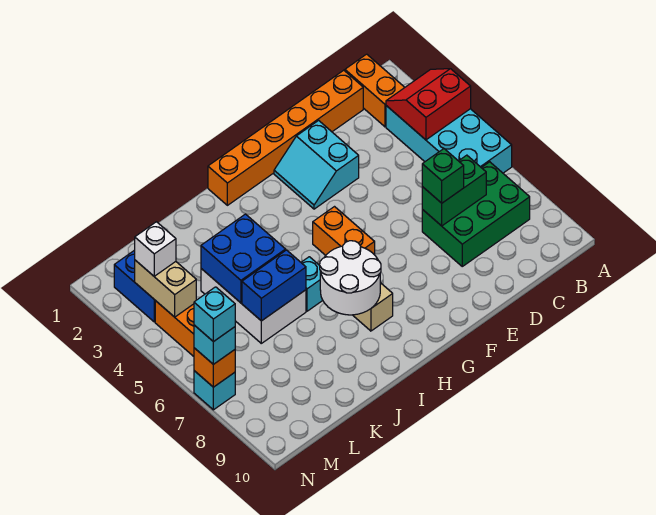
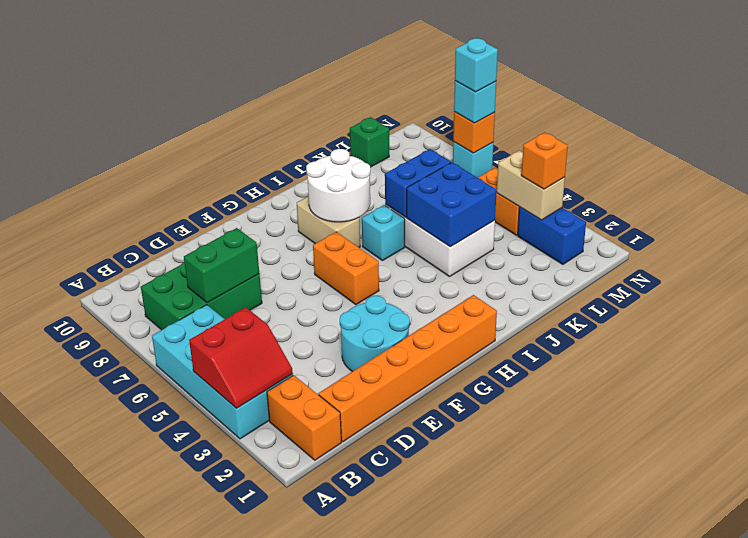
green brick D7 level 3 -> green brick L10 level 1
cyan slope E2:F3 level 1 top E -> cyan round brick E2:F3 level 1
white brick M3 level 3 -> orange brick M3 level 3

